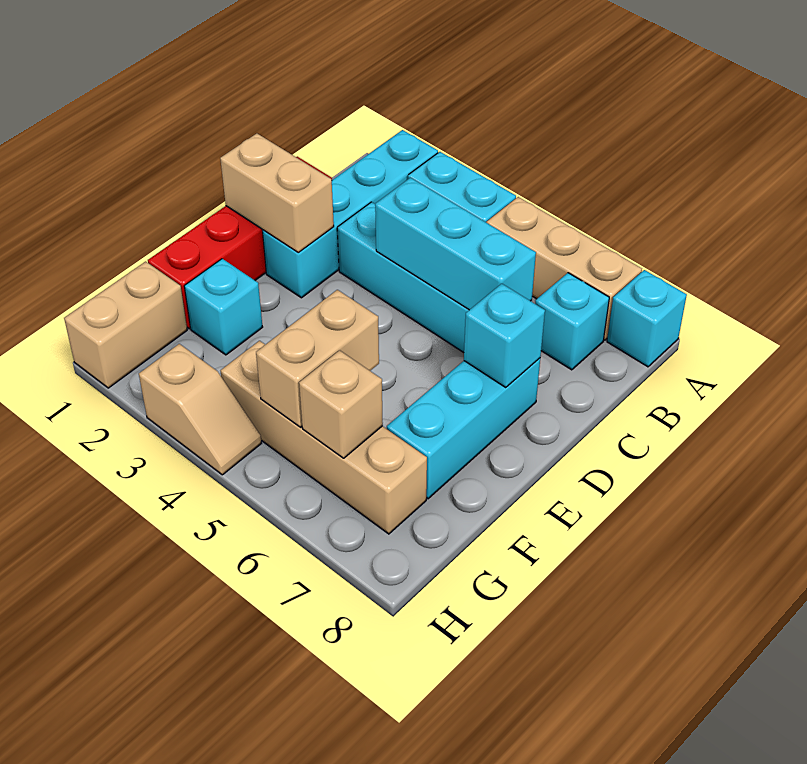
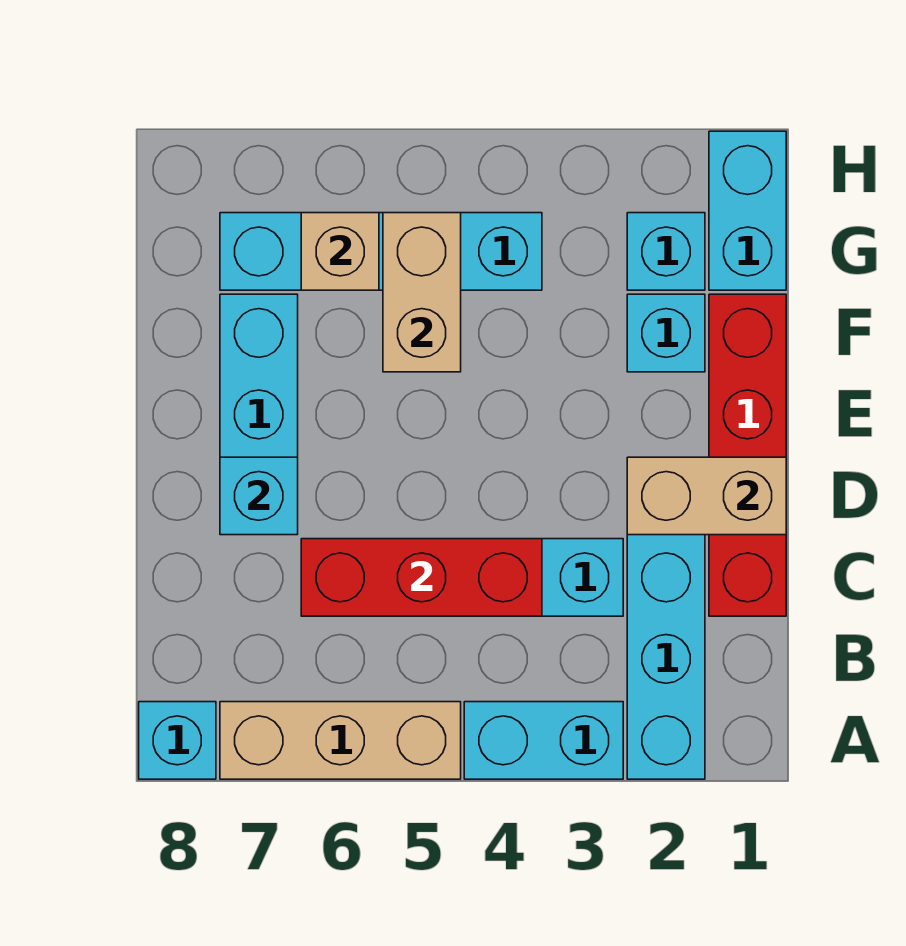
cyan brick B7 level 1 -> cyan brick G2 level 1
cyan brick C4:C6 level 2 -> red brick C4:C6 level 2
tan brick G1:H1 level 1 -> cyan brick G1:H1 level 1
tan brick G4:G7 level 1 -> cyan brick G4:G7 level 1
tan slope H3:H4 level 1 top 3 -> none

